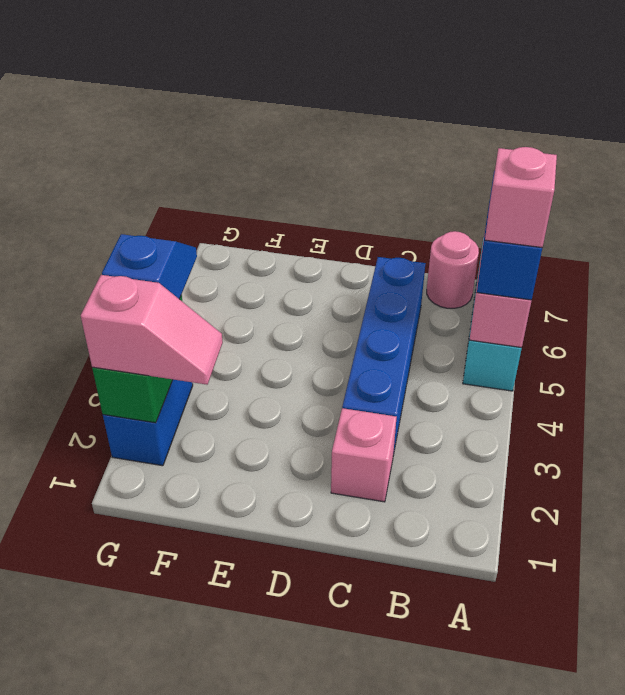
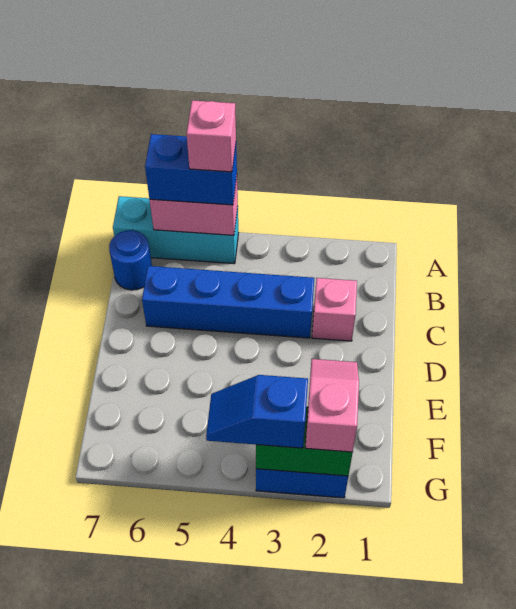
pink round brick B7 level 1 -> blue round brick B7 level 1

